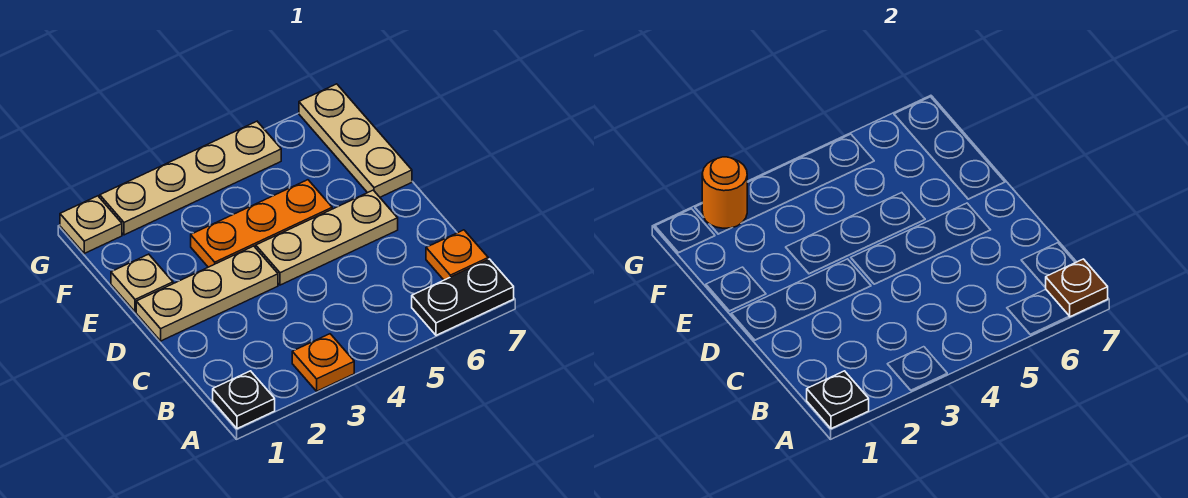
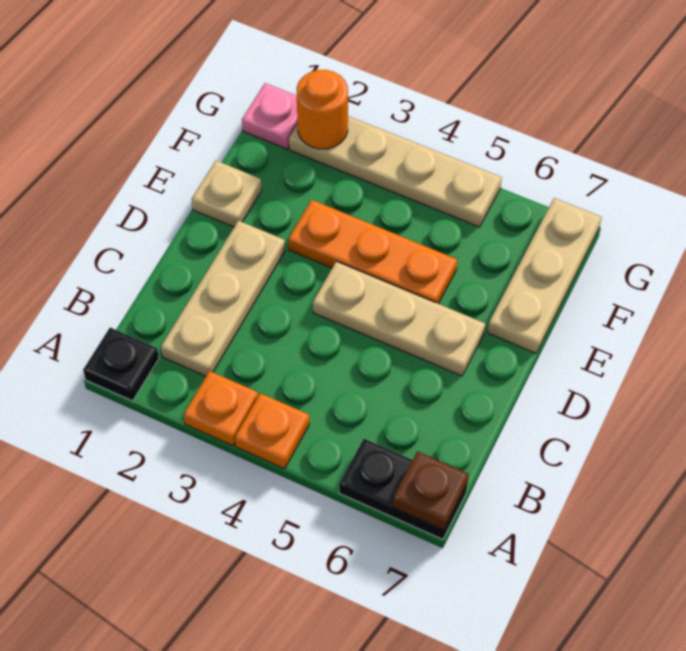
black plate A1 level 2 -> none
orange plate B7 level 1 -> orange plate A4 level 1
tan plate D1:D3 level 1 -> tan plate B2:D2 level 1
tan plate G1 level 1 -> pink plate G1 level 1

